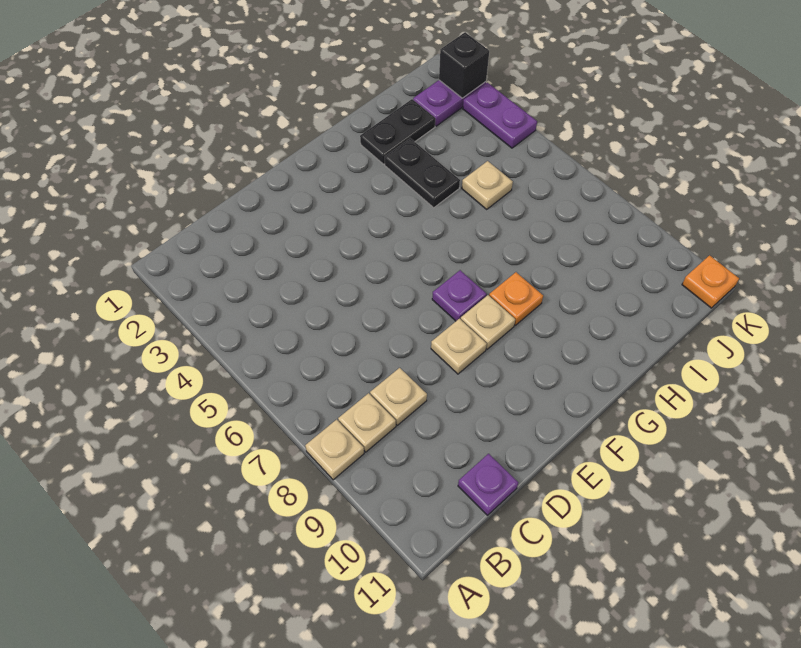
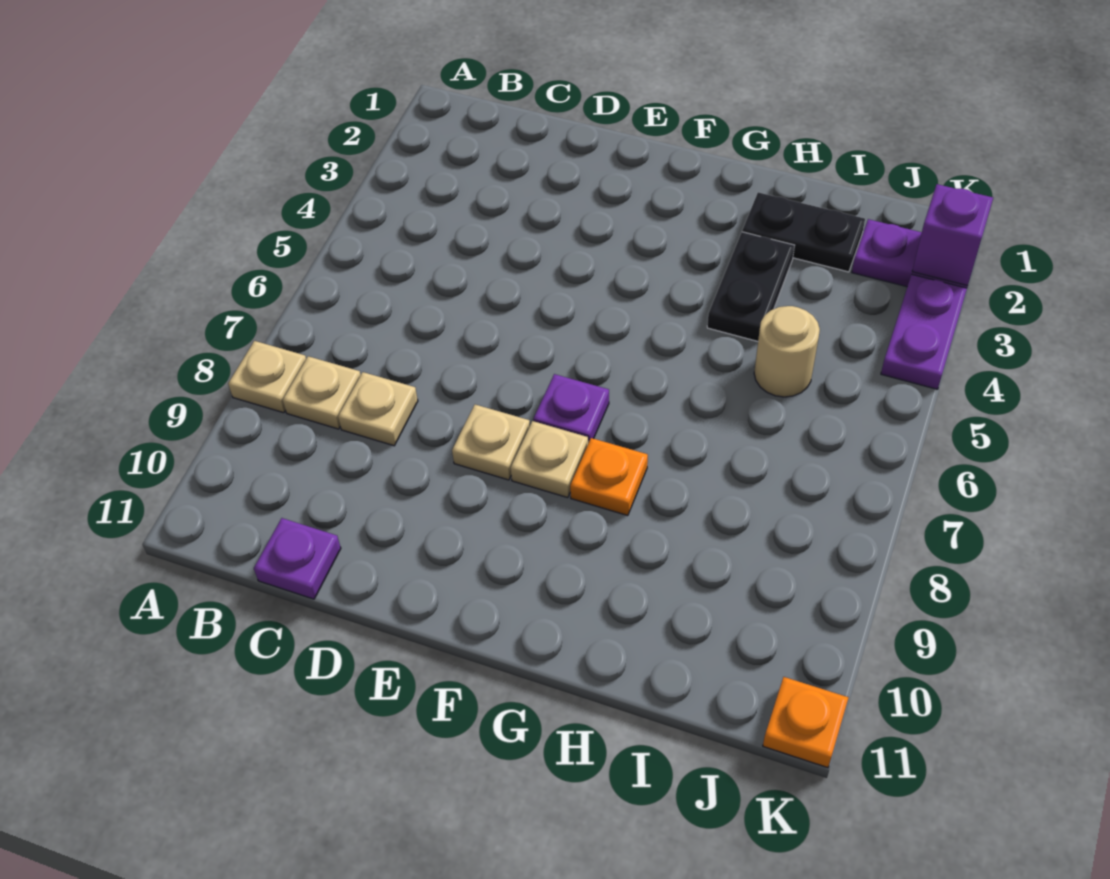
tan plate I5 level 1 -> tan round brick I5 level 1
black brick K2 level 2 -> purple brick K2 level 2

